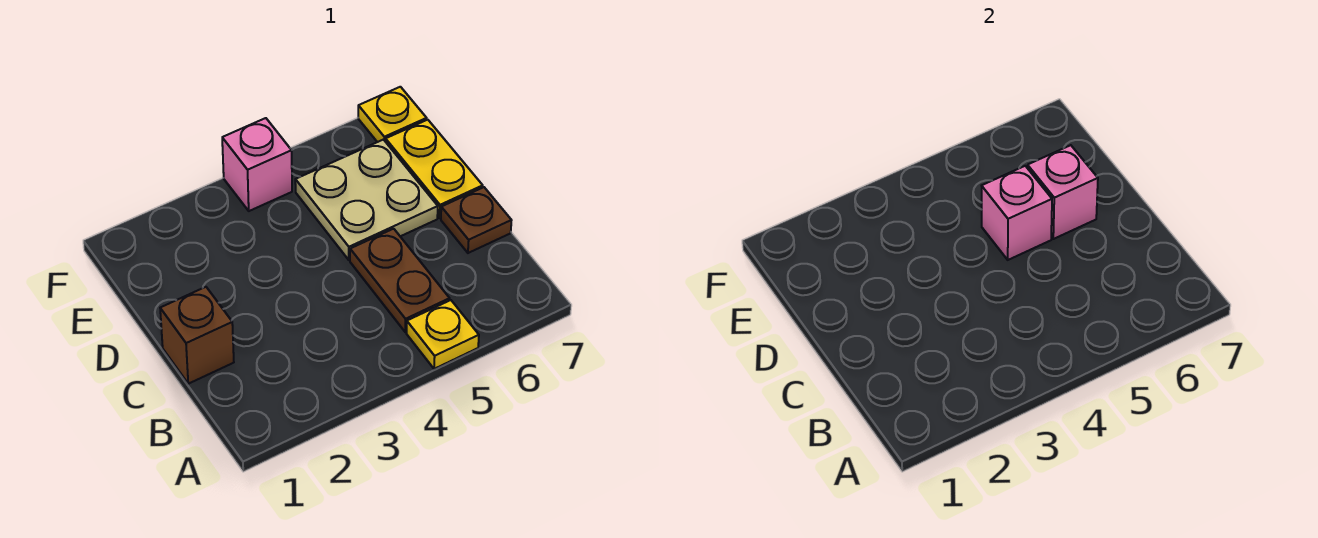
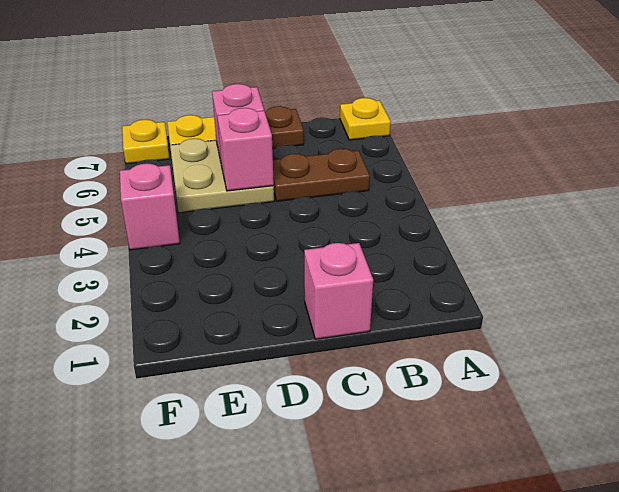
yellow plate A5 level 1 -> yellow plate A7 level 1
brown brick C1 level 1 -> pink brick C1 level 1

